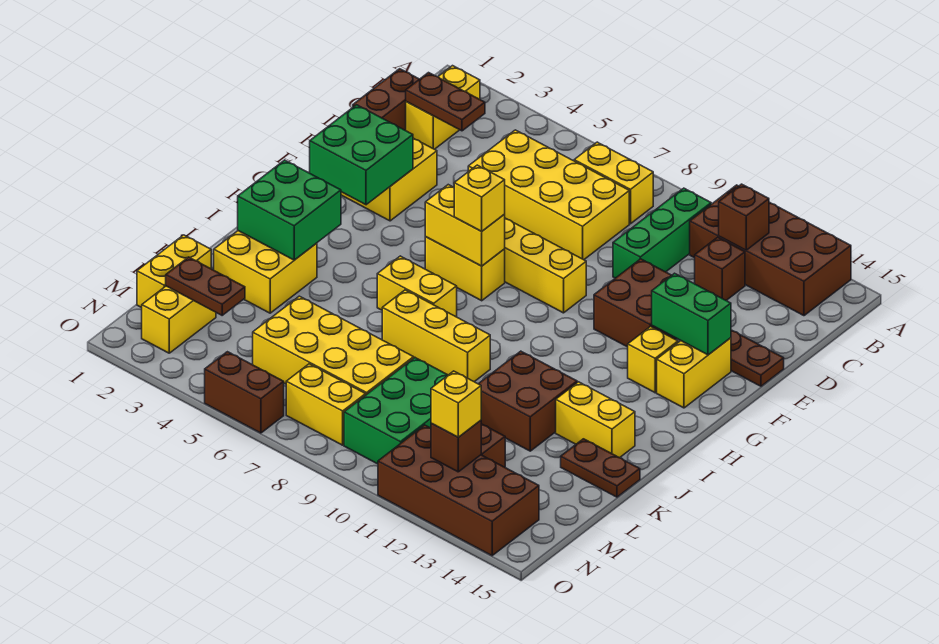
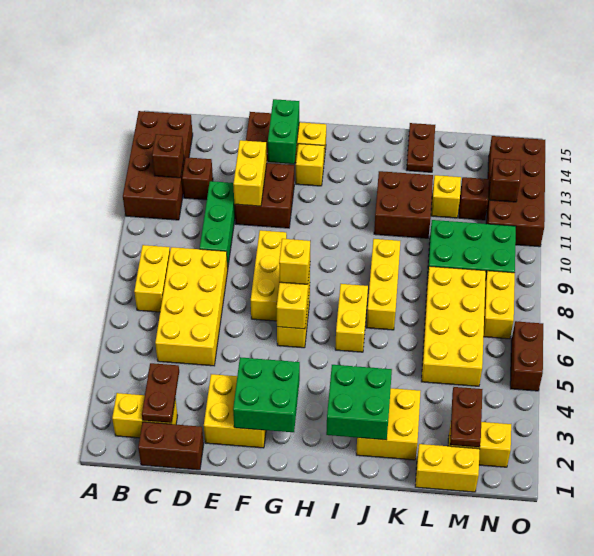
green brick B10:D10 level 1 -> green brick D9:D11 level 1
yellow brick J13:J14 level 1 -> yellow brick E11:E12 level 2
yellow brick N12 level 3 -> yellow brick L12 level 1

